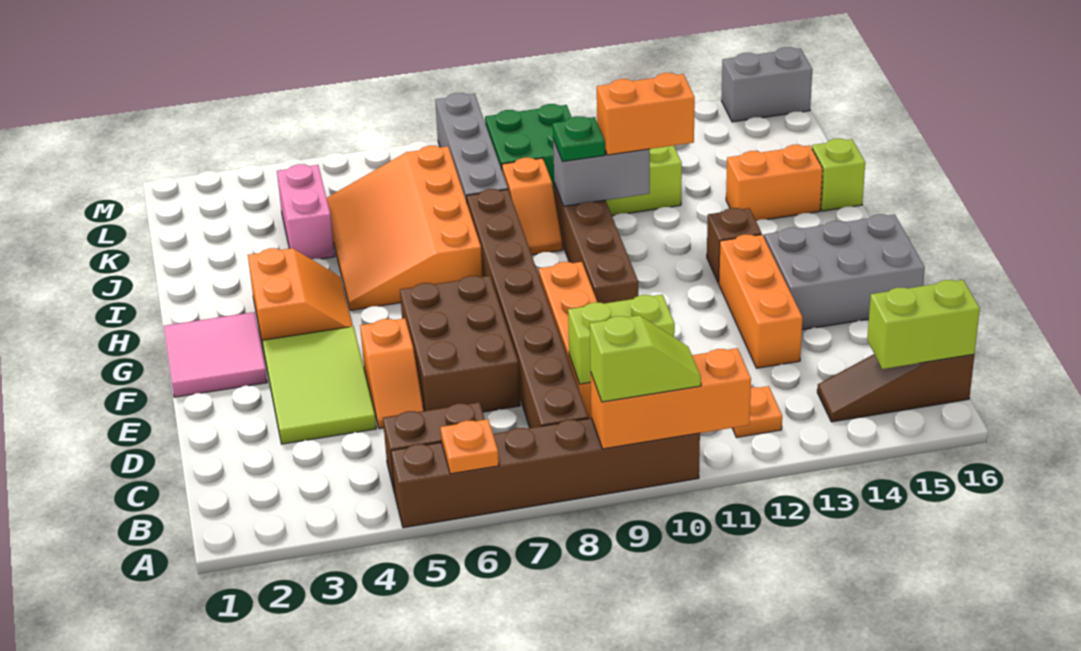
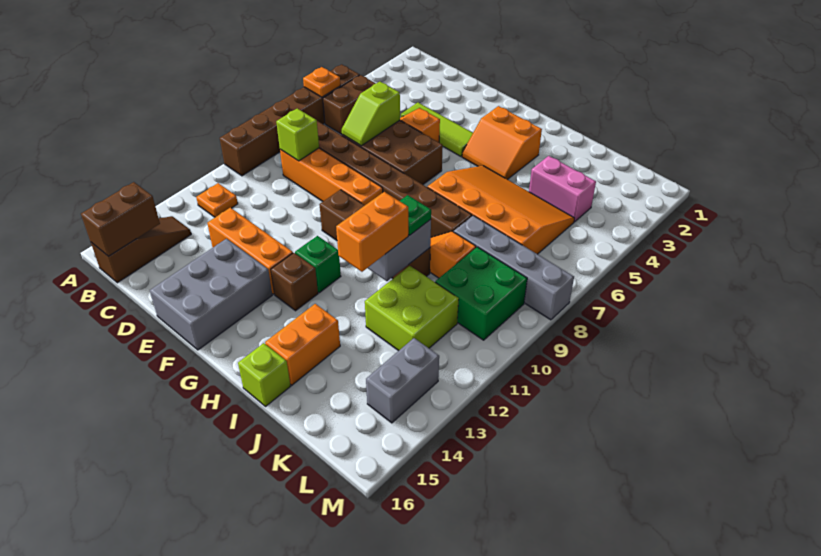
orange brick A9:A11 level 2 -> none
lime slope A9:A10 level 3 top 9 -> lime slope D6:D7 level 2 top 6
lime brick B15:B16 level 2 -> brown brick B15:B16 level 2
lime brick C9:C10 level 2 -> lime brick C9 level 2
lime tile D3:F4 level 1 -> lime tile D4:F4 level 1
pink tile F1:G2 level 1 -> none
none -> green brick G12 level 1
grey brick M15:M16 level 1 -> grey brick L13:L14 level 1

